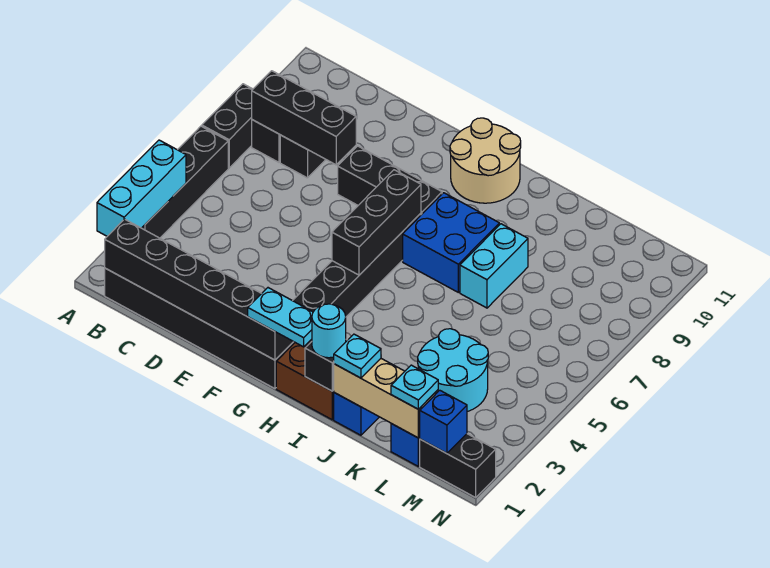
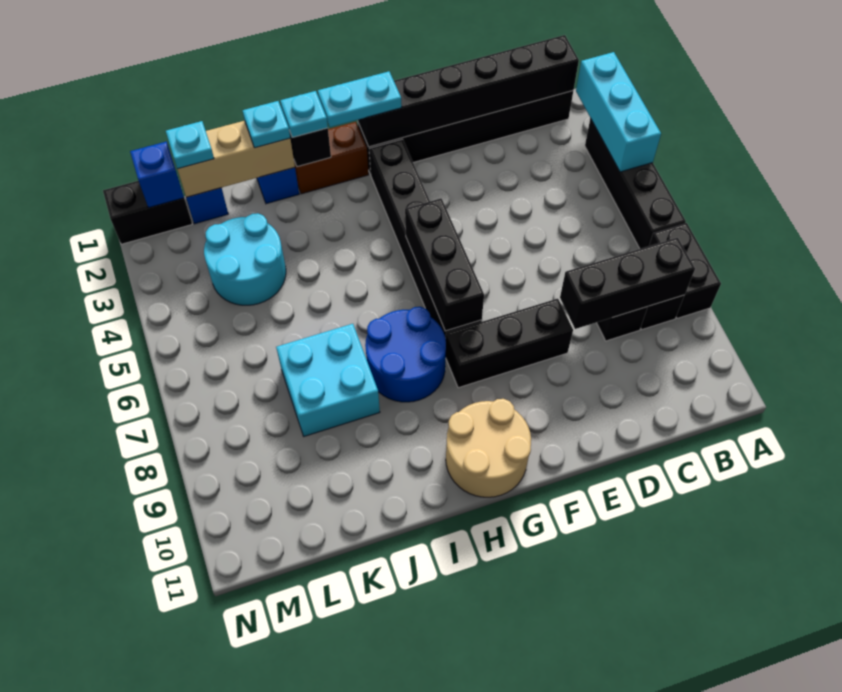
blue brick H7:I8 level 1 -> blue round brick H7:I8 level 1
cyan round brick I1 level 3 -> cyan plate I1 level 3
cyan brick J7:J8 level 1 -> cyan brick J7:K8 level 1

